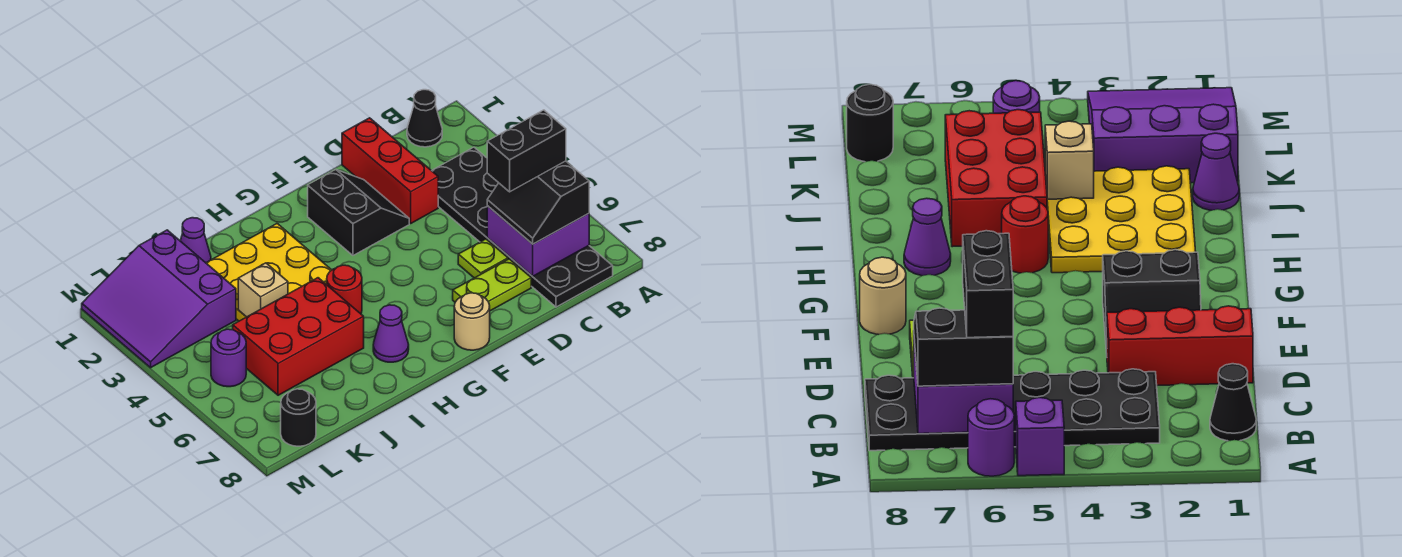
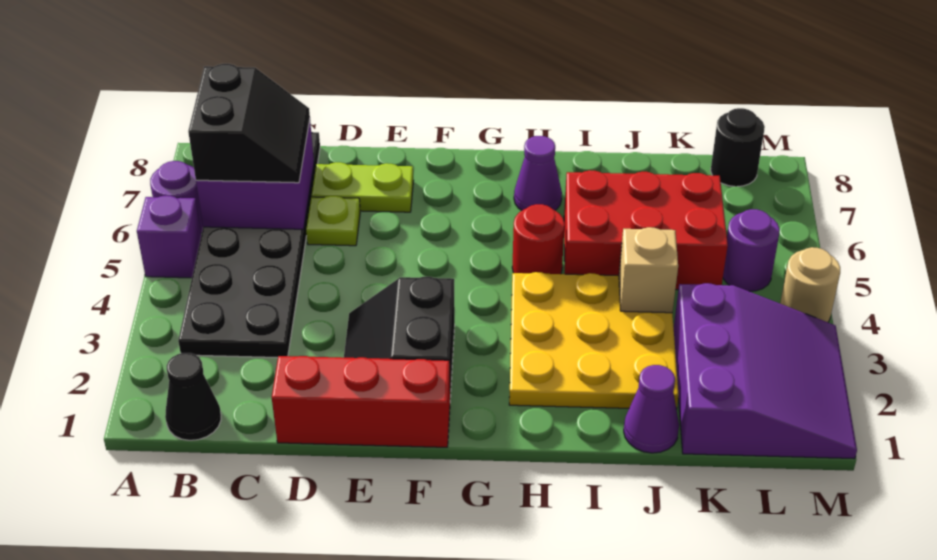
black brick B6:C6 level 4 -> none
red brick D1:D3 level 1 -> red brick D1:F1 level 1
tan round brick F8 level 1 -> tan round brick M4 level 1

